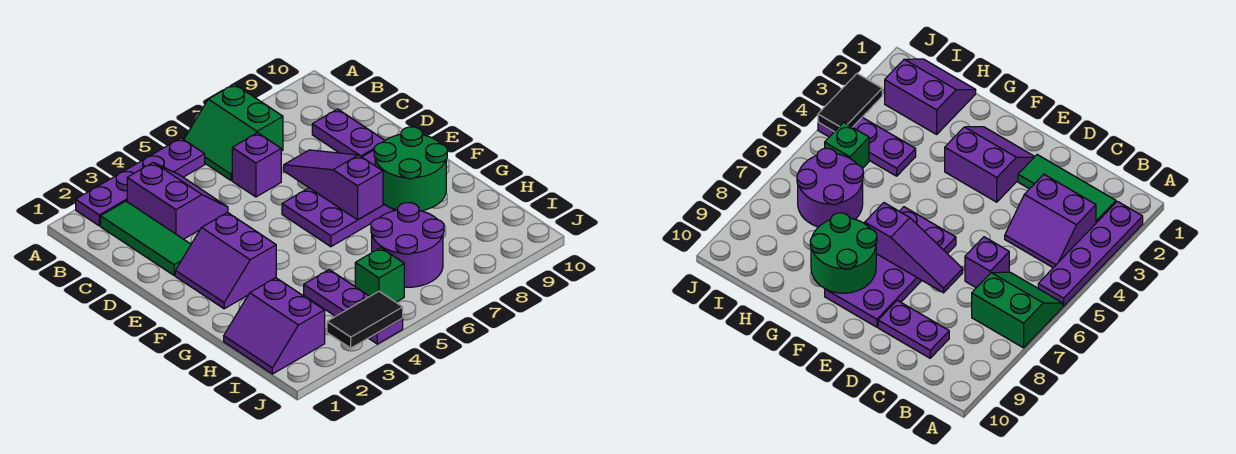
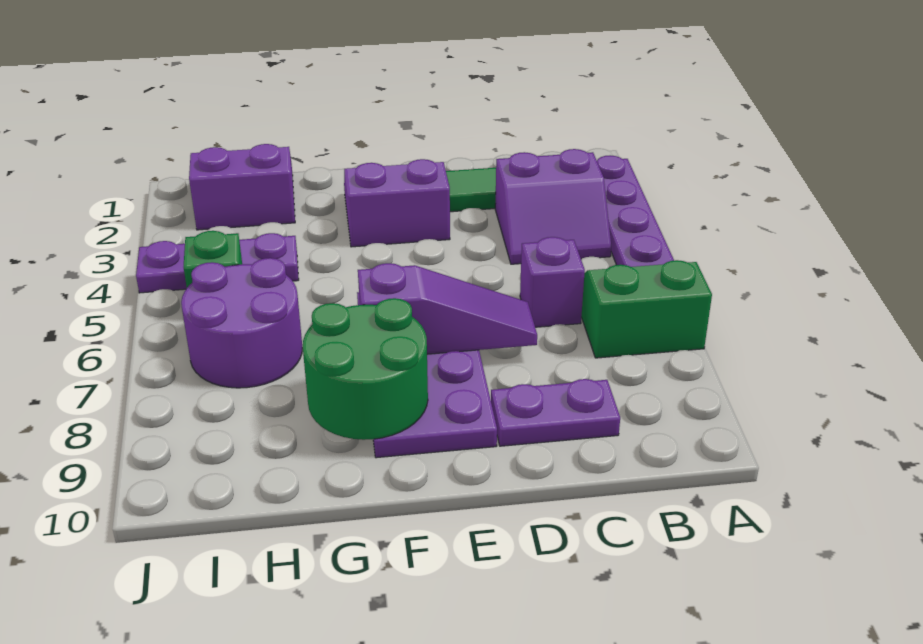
black tile J3:J4 level 2 -> none

